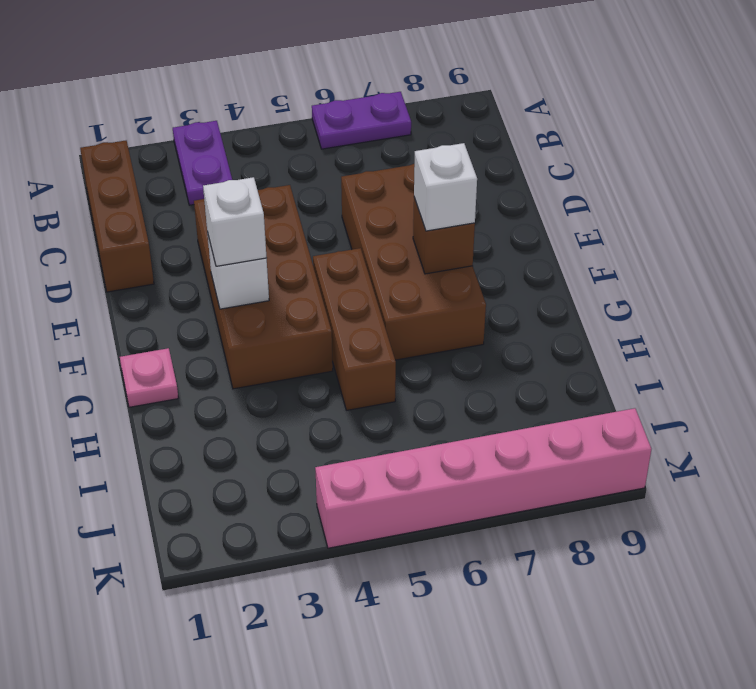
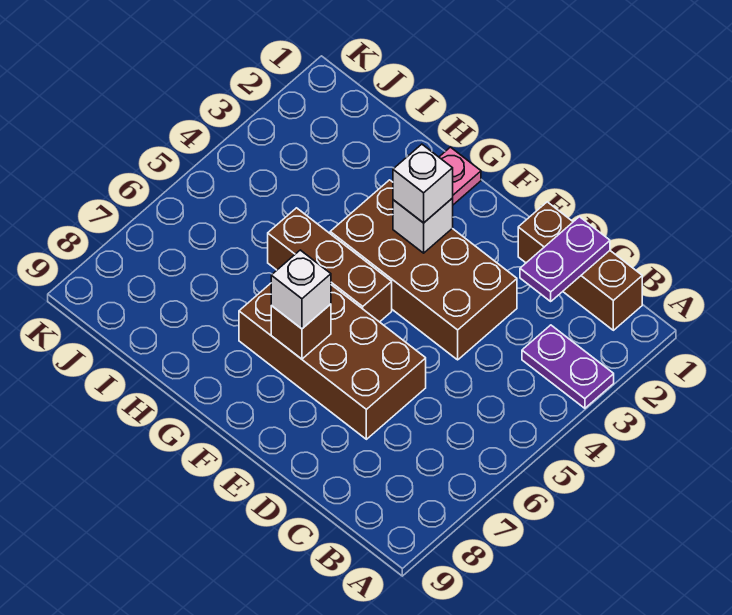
purple plate A6:A7 level 1 -> purple plate C1:C2 level 2
pink brick K4:K9 level 1 -> none

